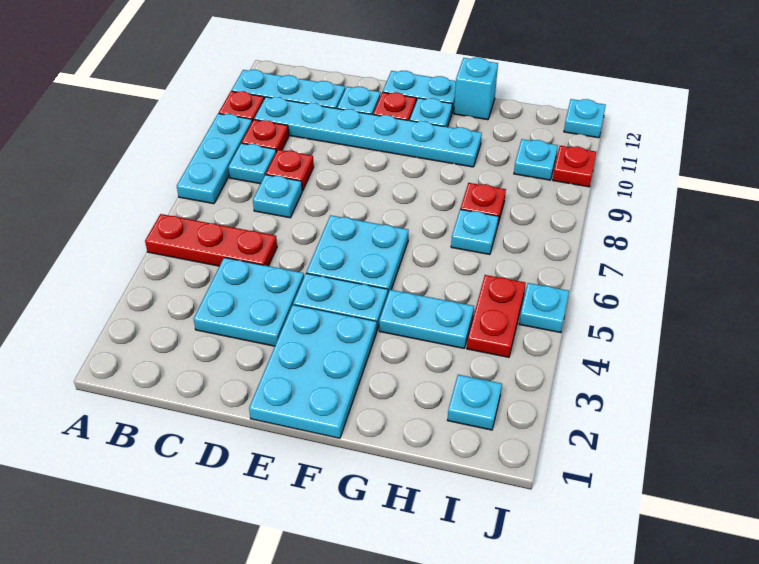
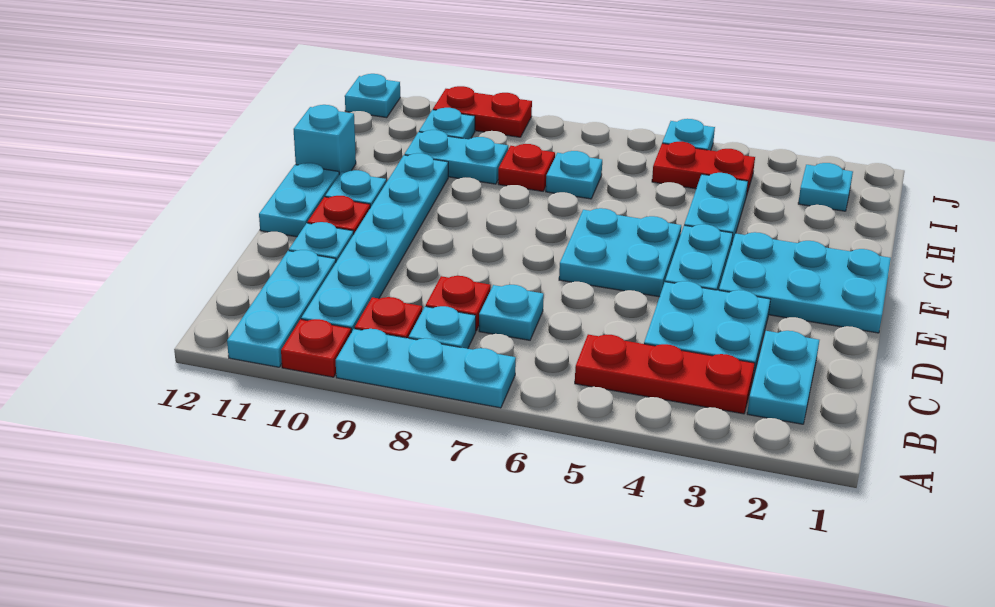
red plate A5:C5 level 1 -> red plate B3:B5 level 1
none -> cyan plate B2:C2 level 1
none -> cyan plate H9:H10 level 1
red plate J10 level 1 -> red plate J9:J10 level 1

